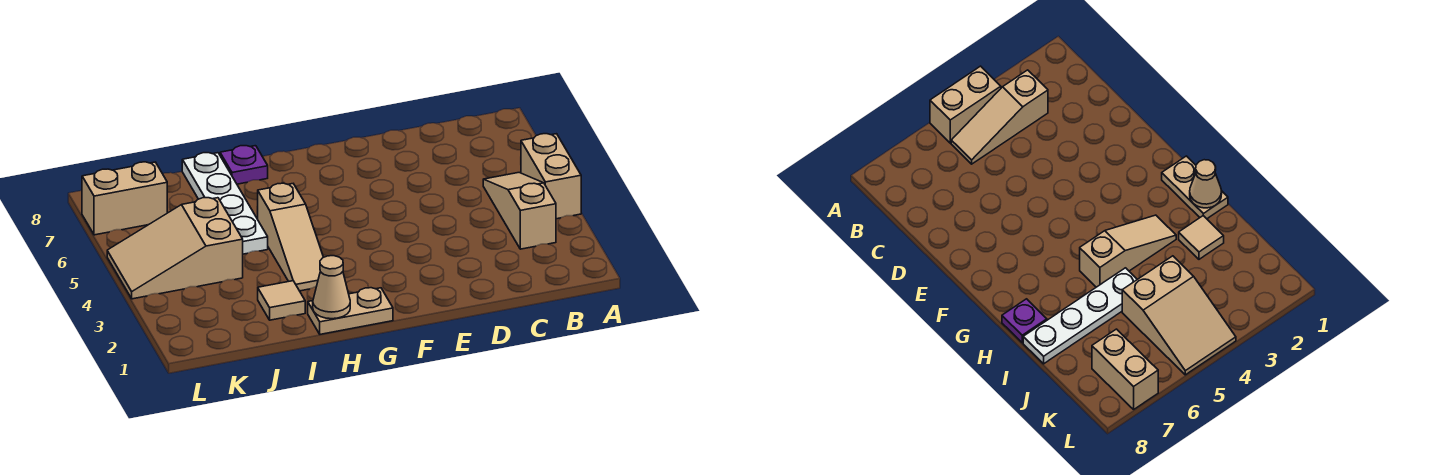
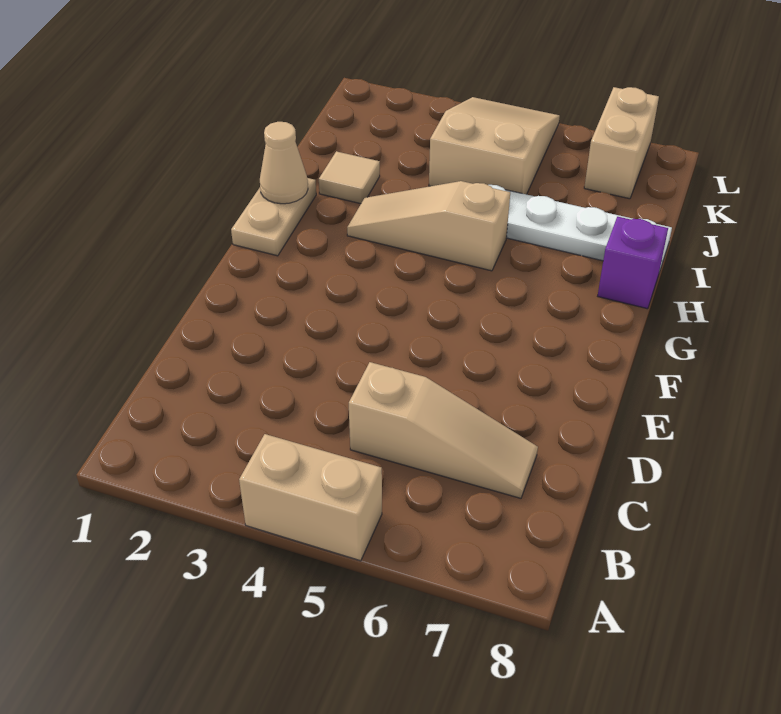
tan slope B3:B5 level 1 top 3 -> tan slope C5:C7 level 1 top 5
purple plate H8 level 1 -> purple brick H8 level 1

